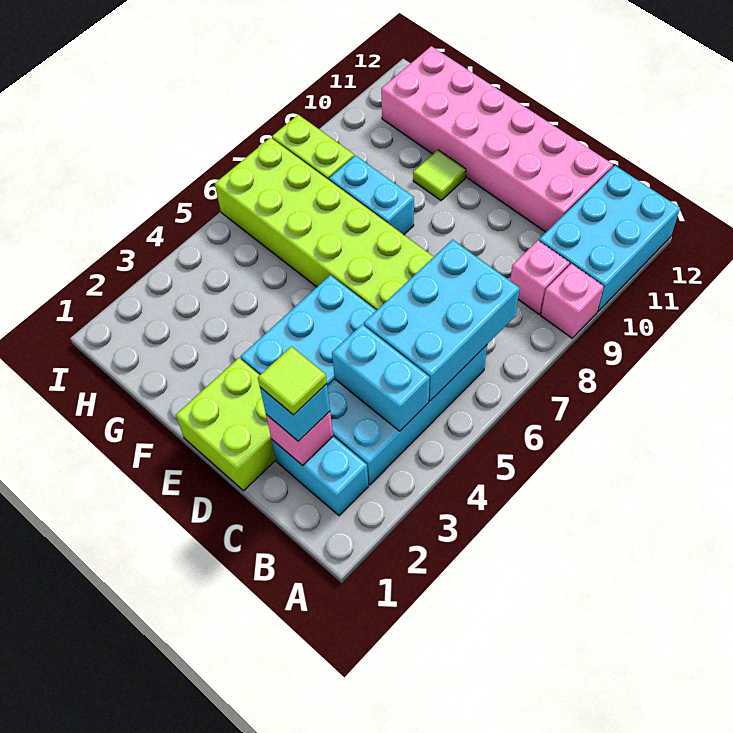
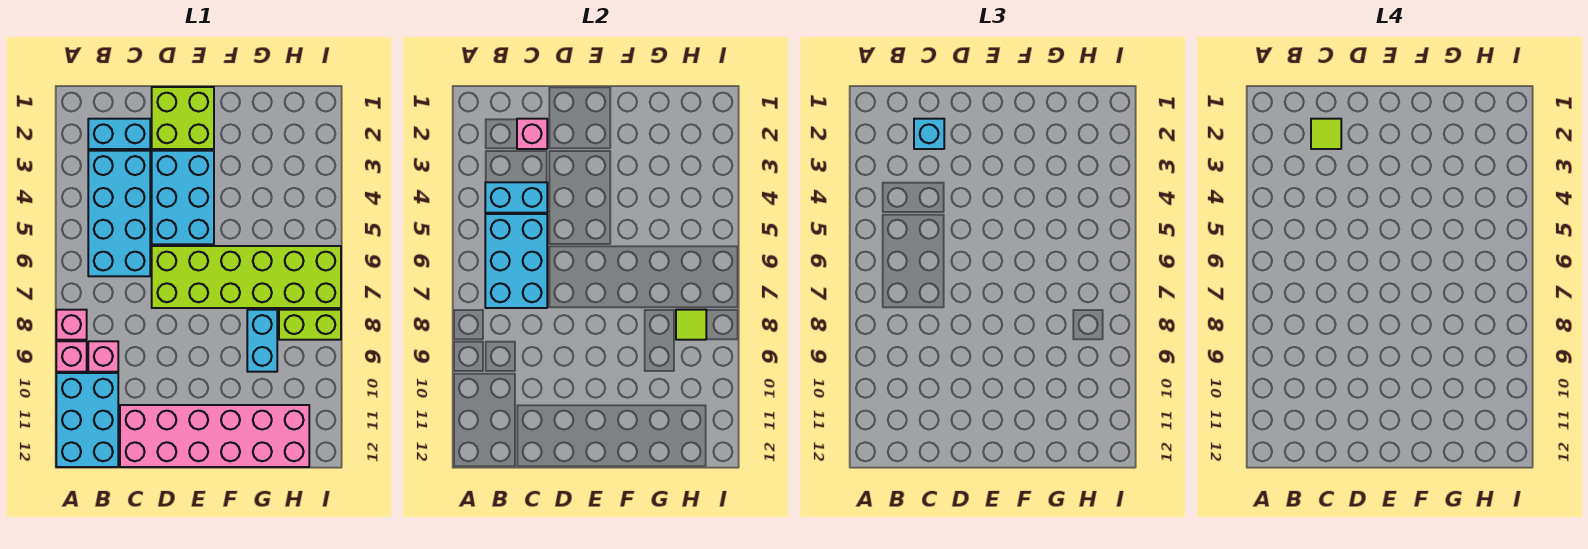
none -> pink brick A8 level 1
cyan brick F8:G8 level 1 -> cyan brick G8:G9 level 1
lime tile F10 level 1 -> lime tile H8 level 2

